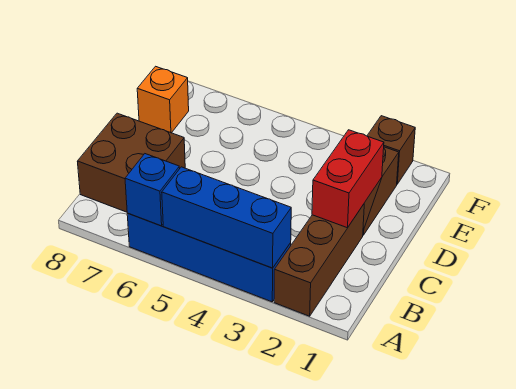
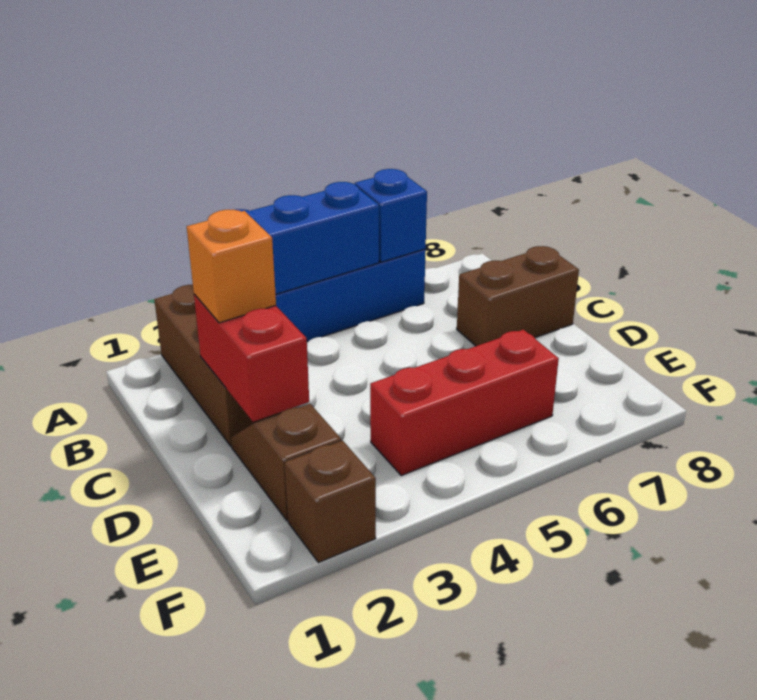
brown brick B7:C8 level 1 -> brown brick C7:C8 level 1
none -> red brick E4:E6 level 1
orange brick E8 level 1 -> orange brick C2 level 3

